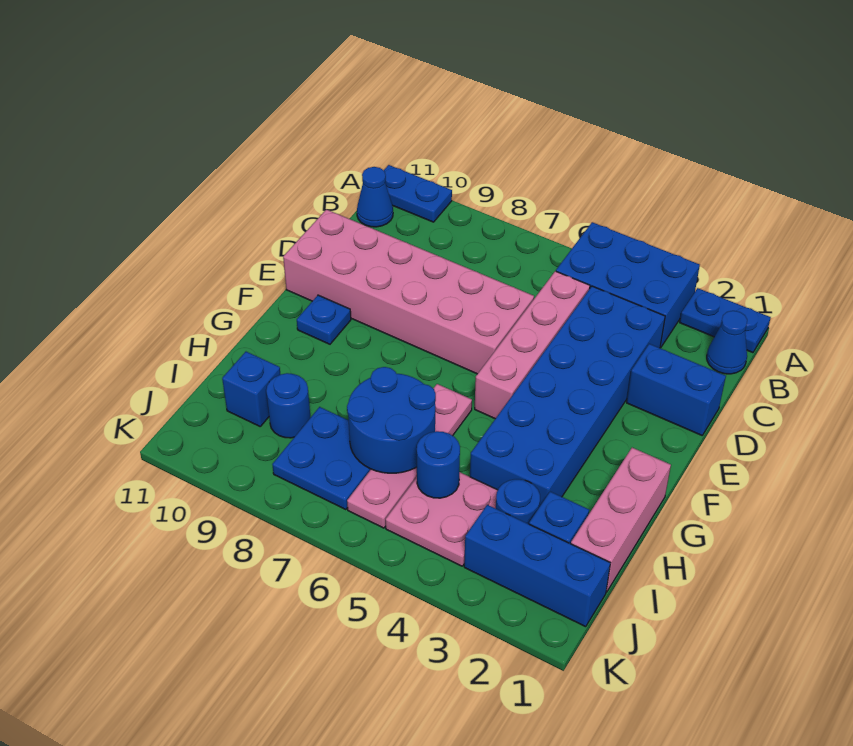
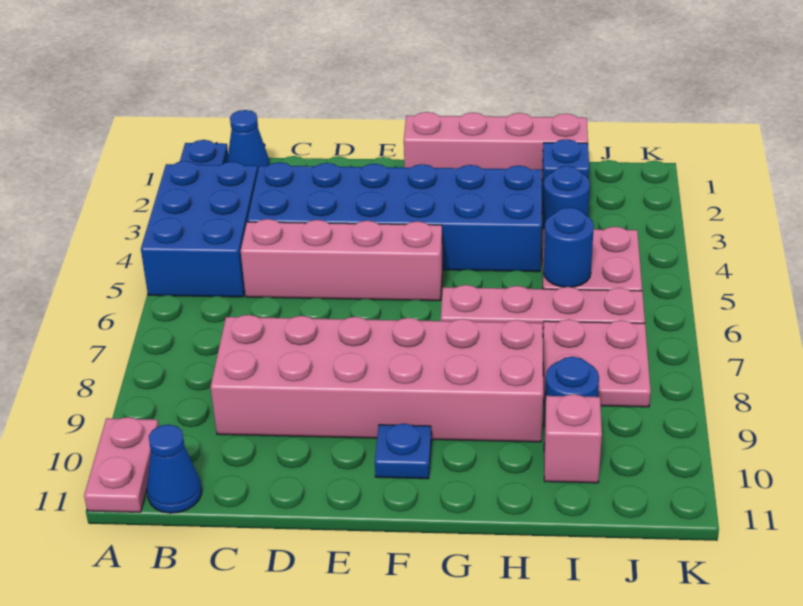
blue plate A10:A11 level 1 -> pink plate A10:A11 level 1
blue brick D1:D2 level 1 -> none
pink brick D6:E11 level 1 -> pink brick C8:H9 level 1
pink brick G1:I1 level 1 -> pink brick F1:I1 level 1
blue round brick H6:I7 level 2 -> none
blue plate I7:J8 level 1 -> pink plate I7:J8 level 1
blue brick I10 level 1 -> pink brick I10 level 1
blue brick J1:J3 level 1 -> none

